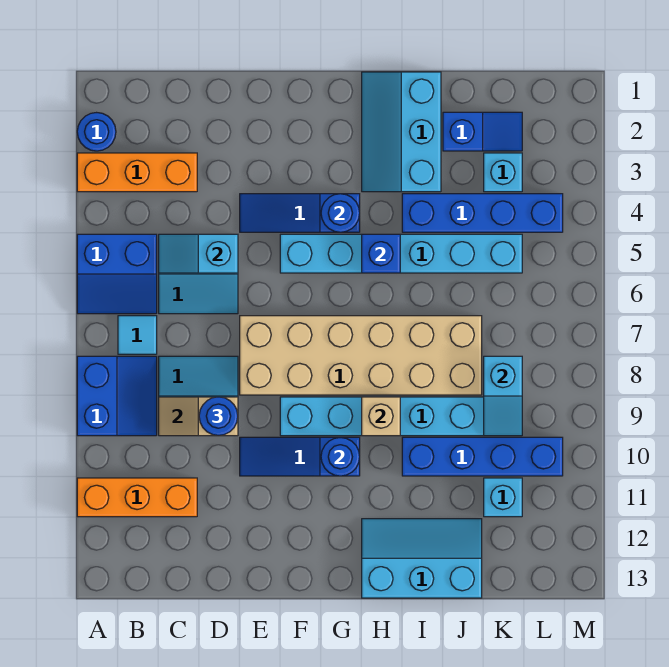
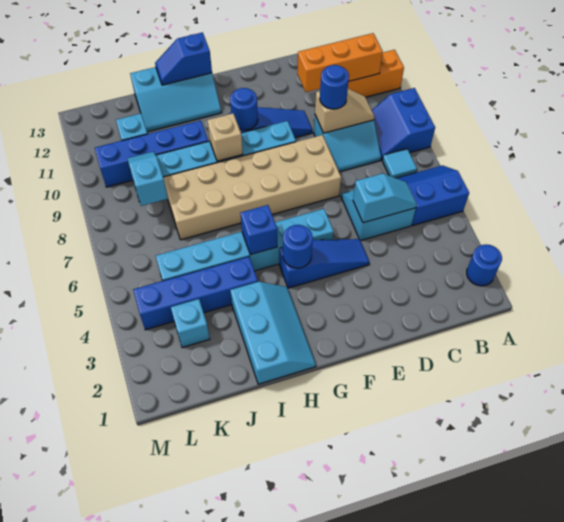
orange brick A3:C3 level 1 -> orange brick B11:D11 level 2
blue slope J2:K2 level 1 top J -> blue slope H13:I13 level 2 top H

